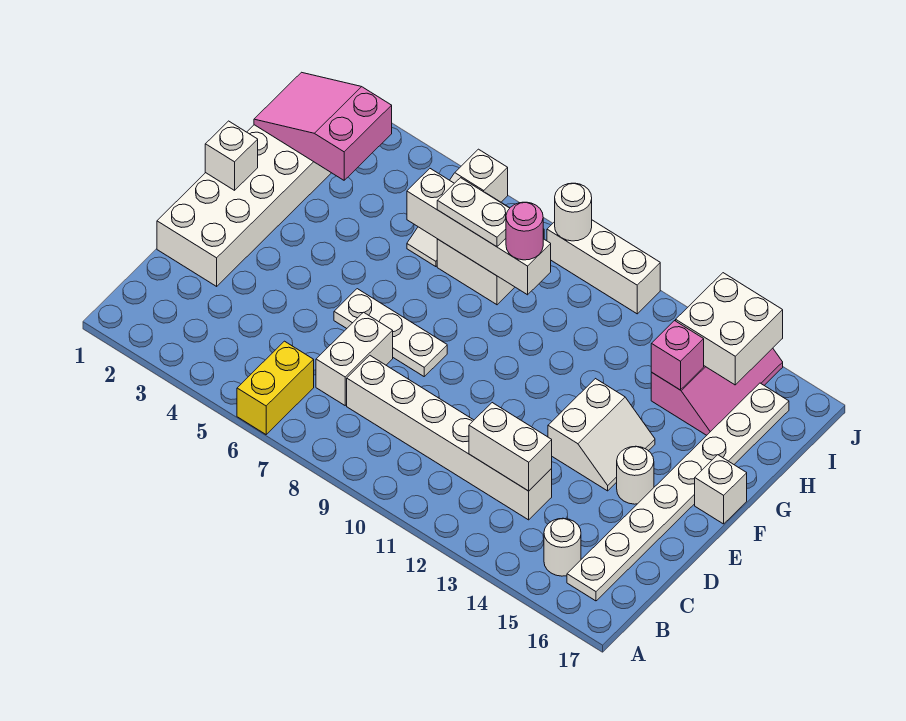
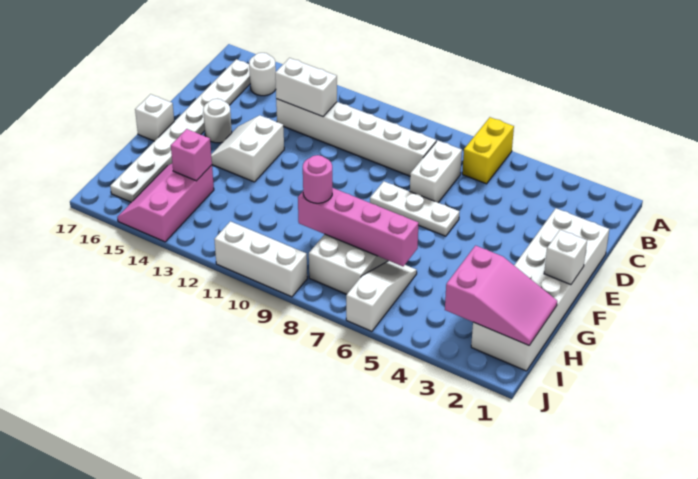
white brick H6:H9 level 2 -> pink brick H6:H9 level 2
white plate H7:H8 level 3 -> none
white brick I14:J15 level 2 -> none
white round brick J9 level 2 -> none

